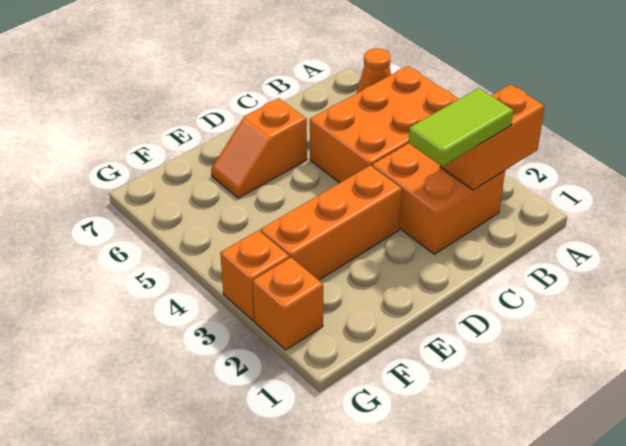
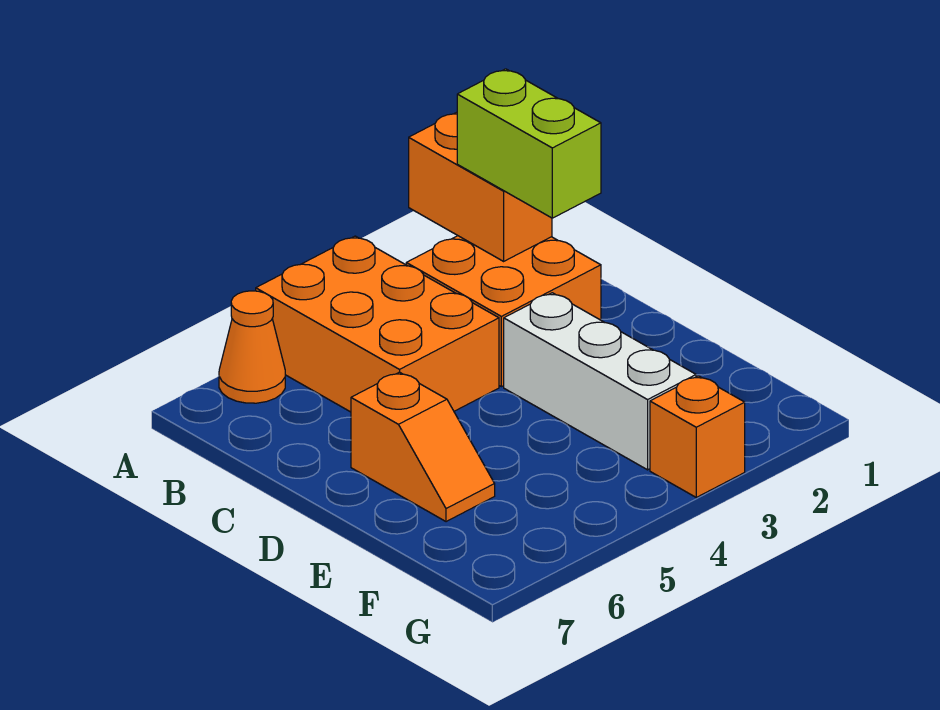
lime tile B2:C2 level 3 -> lime brick B2:C2 level 3
orange brick D3:F3 level 1 -> white brick D3:F3 level 1
orange brick G2 level 1 -> none

